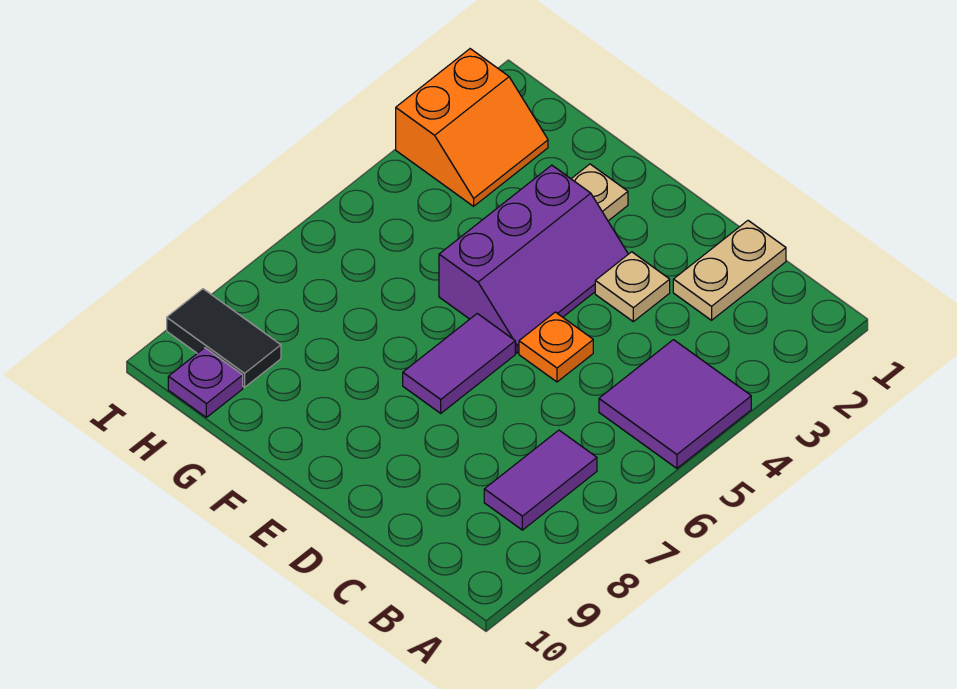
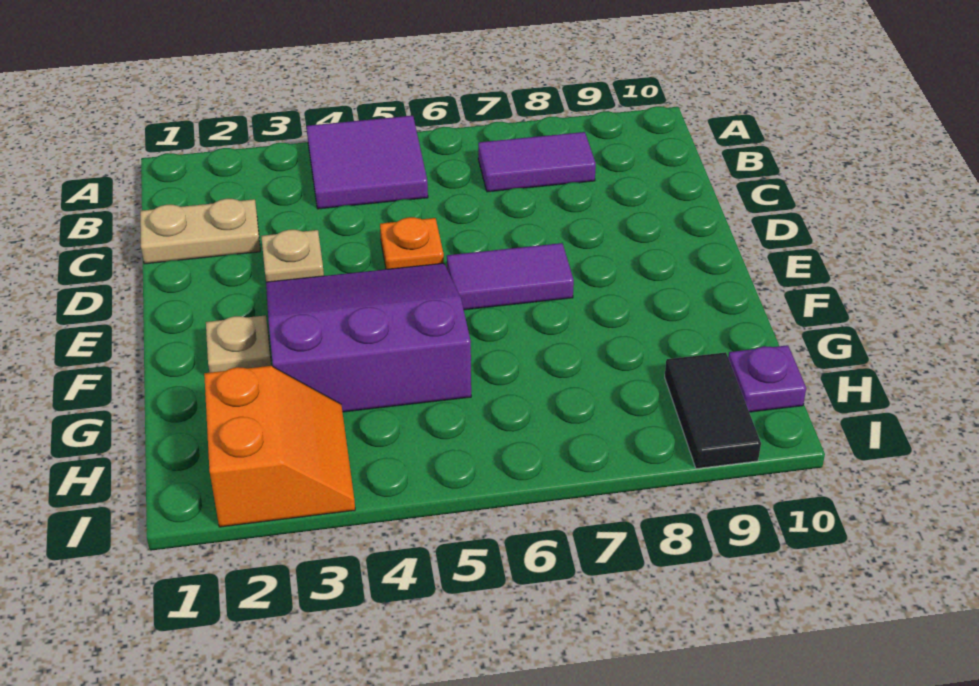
purple slope E3:F5 level 1 top F -> purple slope E3:G5 level 1 top G
orange slope H2:I3 level 1 top I -> orange slope H2:I3 level 1 top 2

